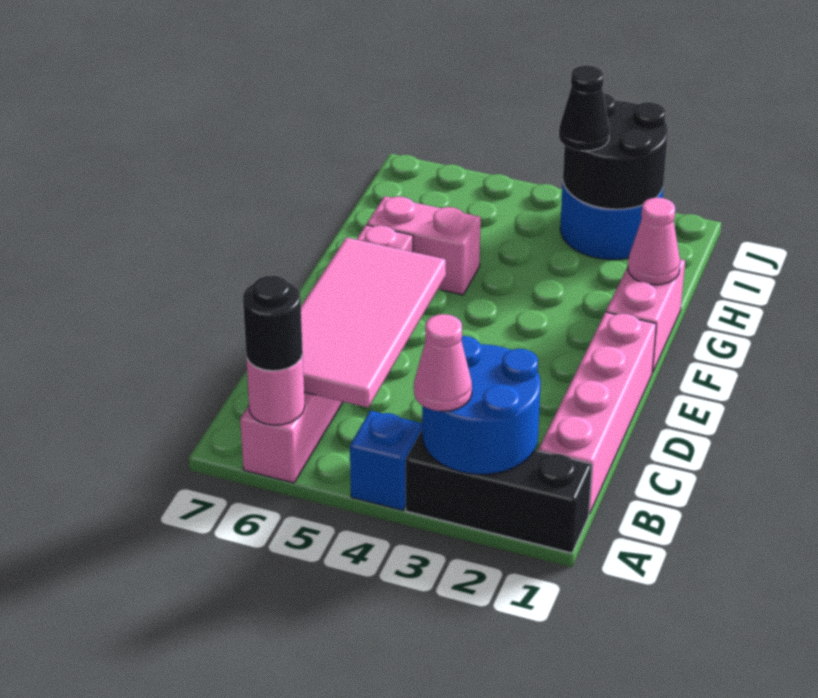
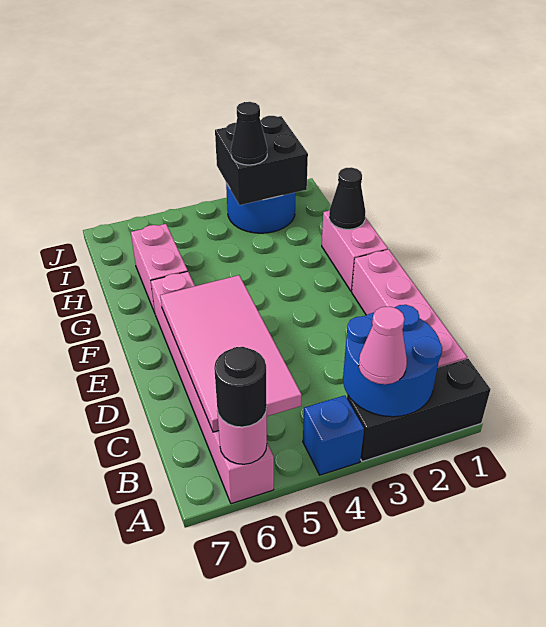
pink cone G1 level 2 -> black cone G1 level 2
pink brick G5:G6 level 1 -> pink brick G6:H6 level 1
black round brick I2:J3 level 2 -> black brick I2:J3 level 2

